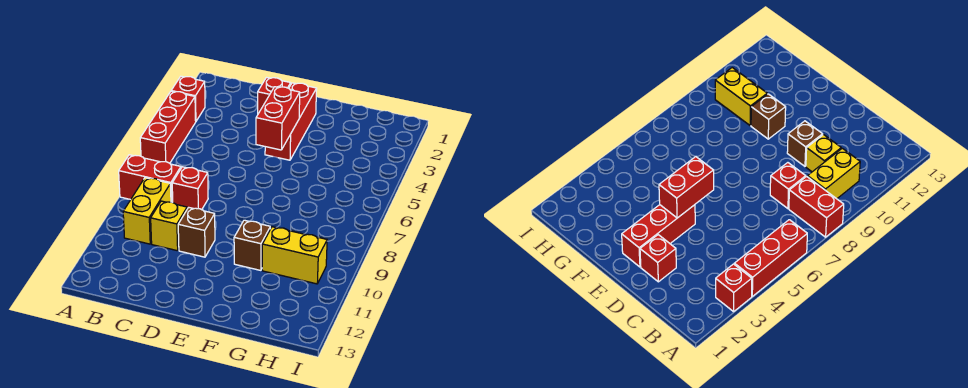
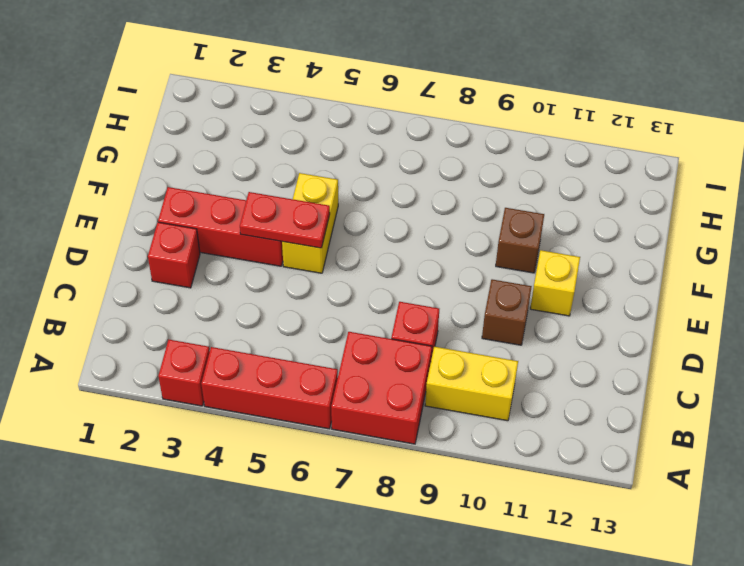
red brick A8:B8 level 1 -> red brick A7:B8 level 1
yellow brick C10 level 1 -> yellow brick E11 level 1
red brick E4:E5 level 2 -> red plate E4:E5 level 2
yellow brick G10:H10 level 1 -> yellow brick E5:F5 level 1

